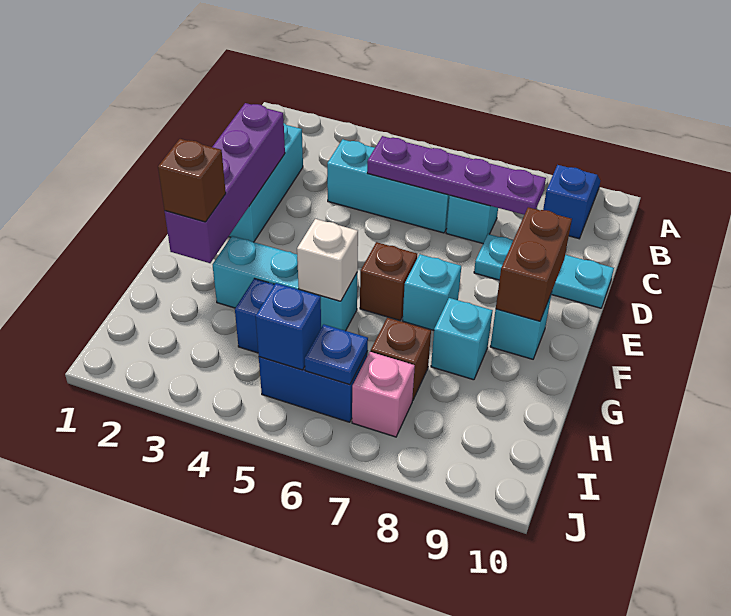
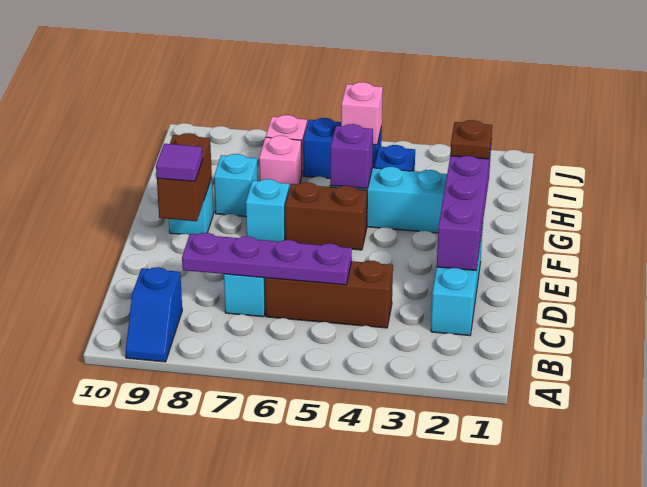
cyan brick C4:C6 level 1 -> brown brick C4:C6 level 1
cyan plate D8:D10 level 1 -> none
none -> purple tile E9 level 3
brown brick F6 level 1 -> brown brick F5:F6 level 1
brown brick G2 level 3 -> brown plate G2 level 3
white brick G5 level 2 -> purple brick G5 level 2
brown brick H7 level 1 -> pink brick H7 level 1
blue brick I5 level 2 -> pink brick I5 level 2
blue plate I6 level 2 -> none

